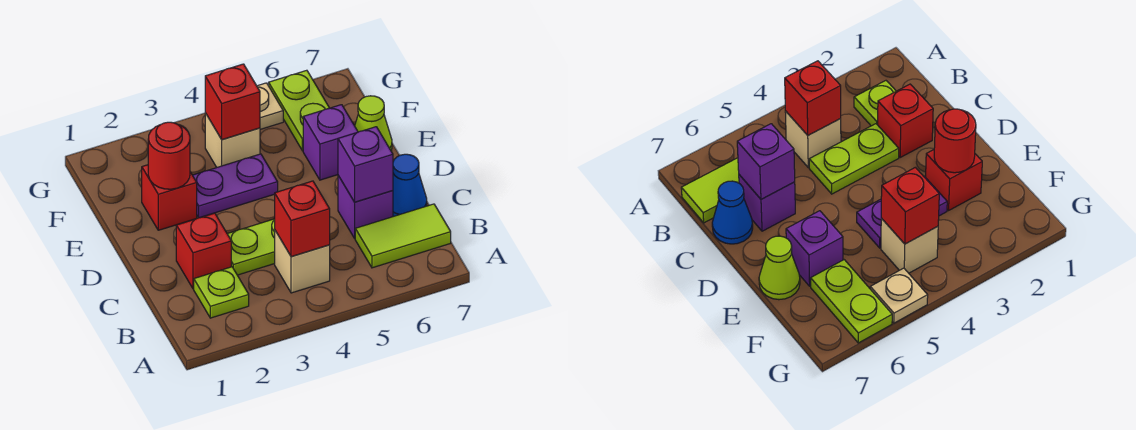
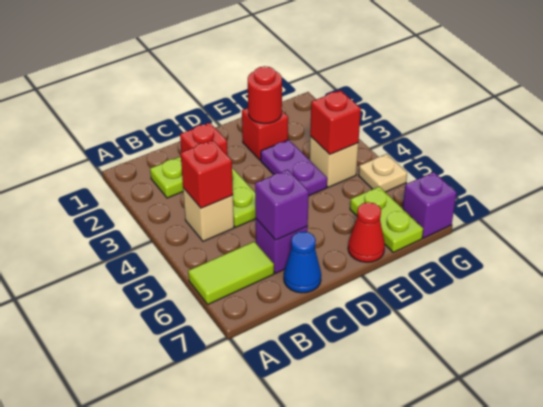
lime tile B6:B7 level 1 -> lime tile A6:B6 level 1
purple brick E6 level 1 -> purple brick G7 level 1
lime cone E7 level 1 -> red cone E7 level 1
lime plate F6:G6 level 1 -> lime plate F6:F7 level 1

